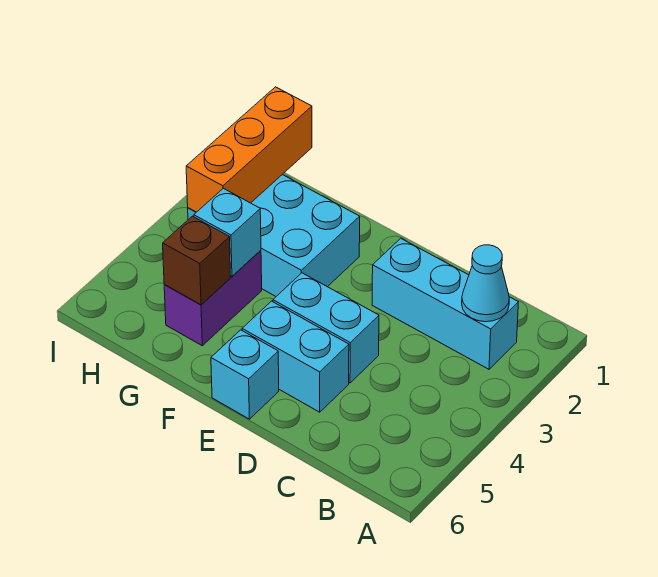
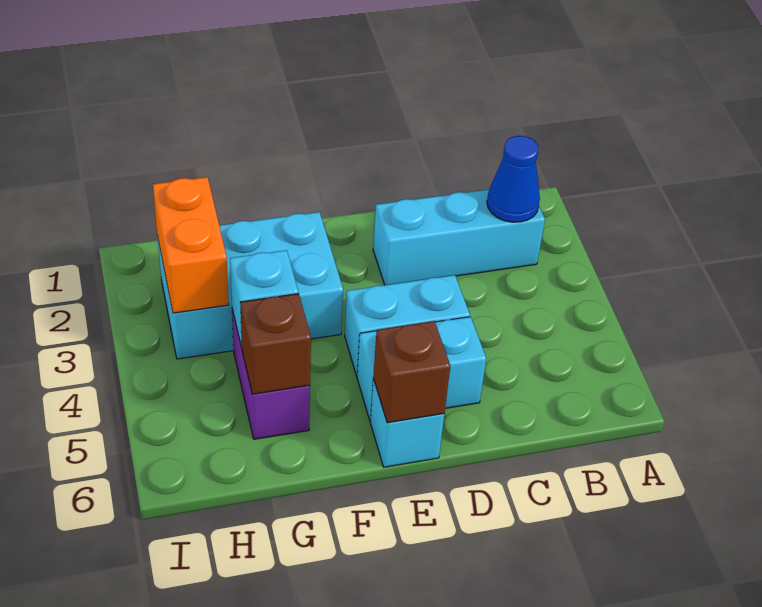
cyan cone B2 level 2 -> blue cone B2 level 2
none -> brown brick E6 level 2
orange brick H1:H3 level 2 -> orange brick H2:H3 level 2

